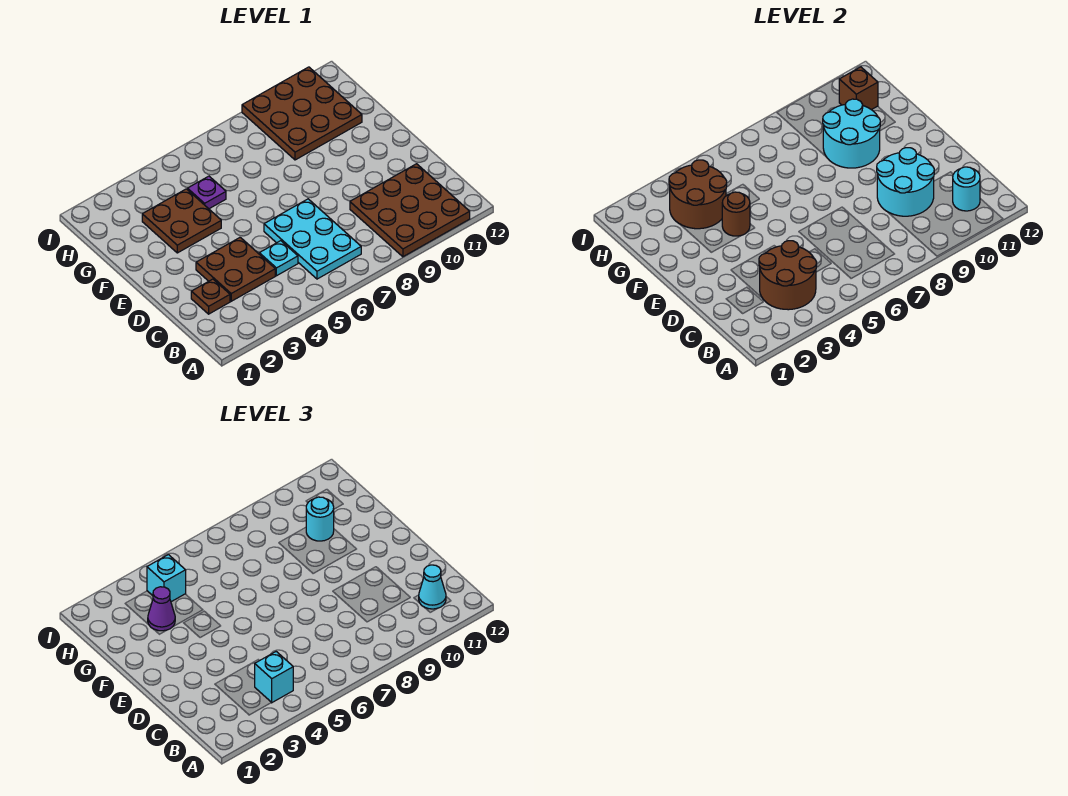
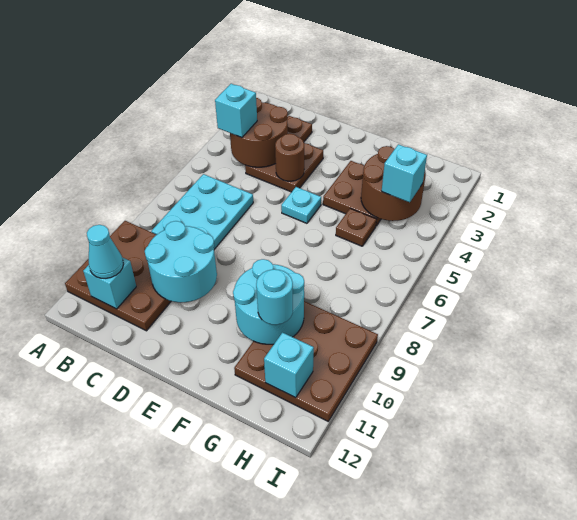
cyan plate B6:D7 level 1 -> cyan plate B6:C8 level 1
cyan round brick B11 level 2 -> cyan brick B11 level 2
cyan plate C5 level 1 -> cyan plate E5 level 1
brown round brick F4 level 2 -> brown round brick D4 level 2
purple cone G3 level 3 -> none
purple plate G5 level 1 -> brown plate G5 level 1
brown brick H11 level 2 -> cyan brick H11 level 2

